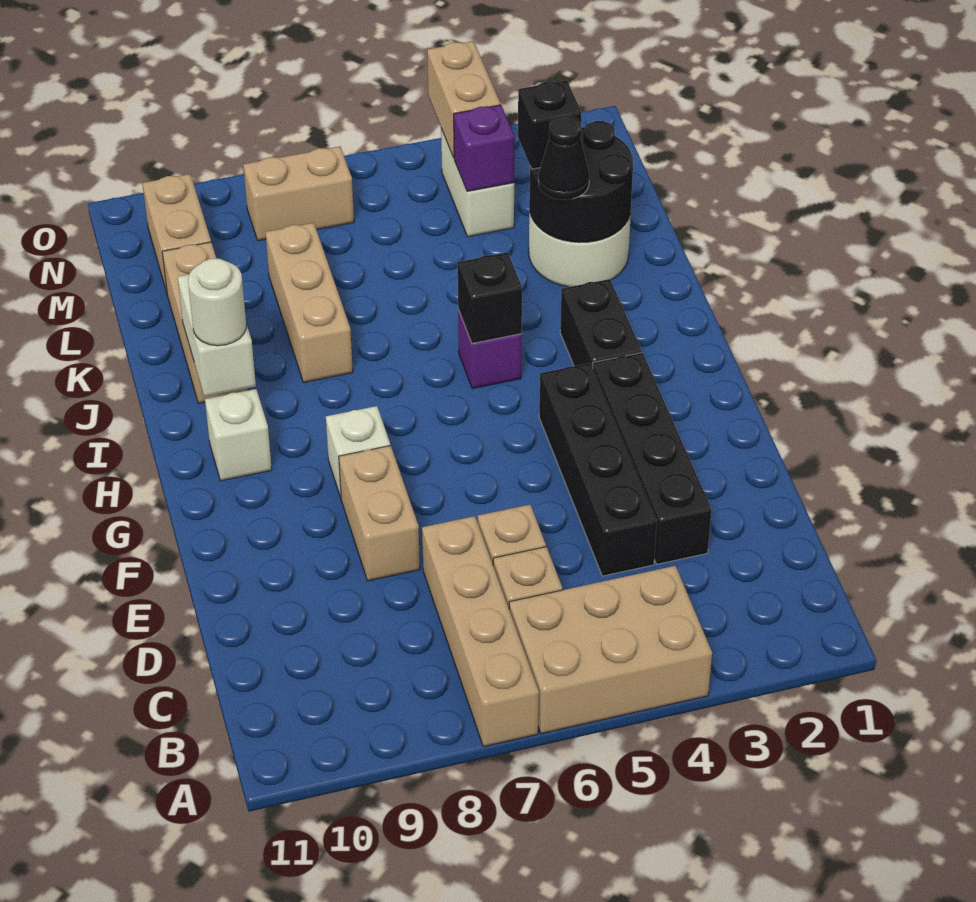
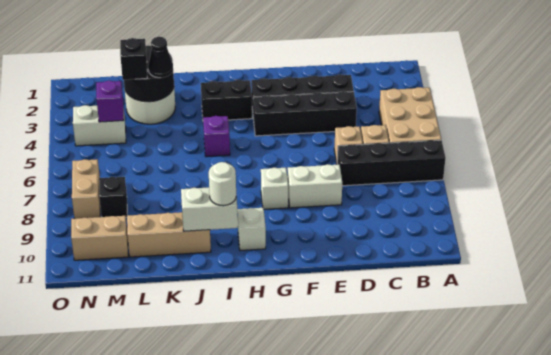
tan brick A7:D7 level 1 -> black brick A7:D7 level 1
tan brick E8:F8 level 1 -> white brick E8:F8 level 1
black brick I5 level 2 -> black brick M8 level 1
tan brick J8:L8 level 1 -> none
tan brick N4:O4 level 2 -> none

